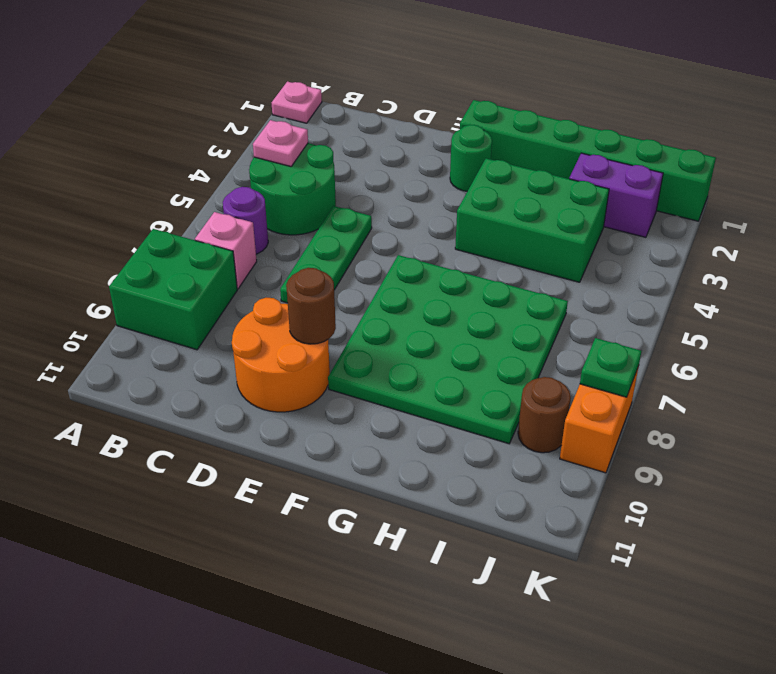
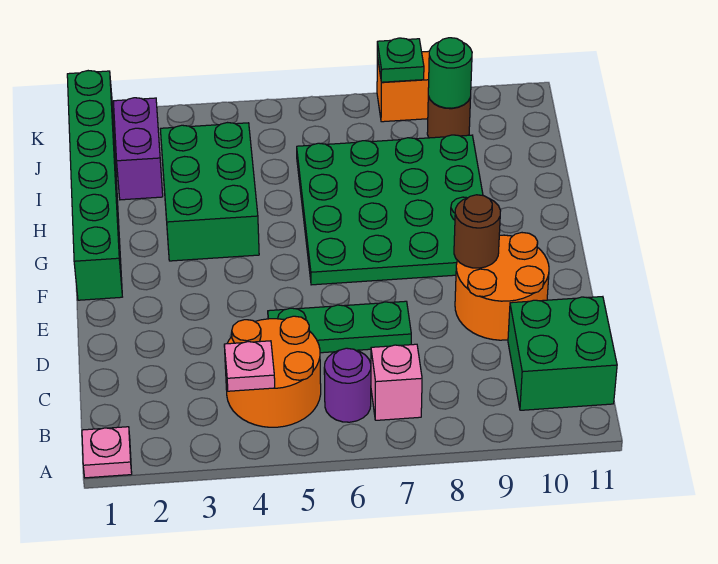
green brick A8:B9 level 1 -> green brick B10:C11 level 1
green round brick B4:C5 level 1 -> orange round brick B4:C5 level 1
green round brick F2 level 1 -> green round brick J9 level 2

